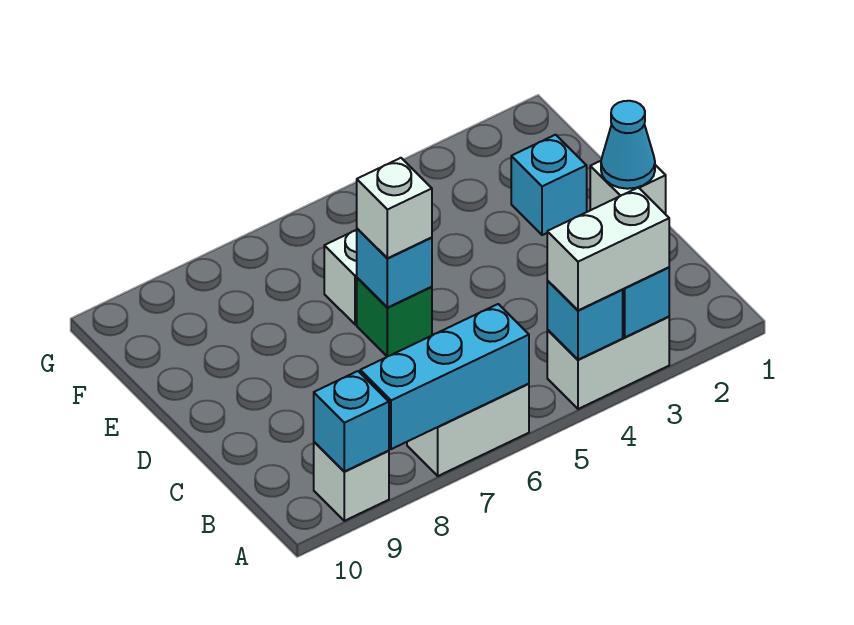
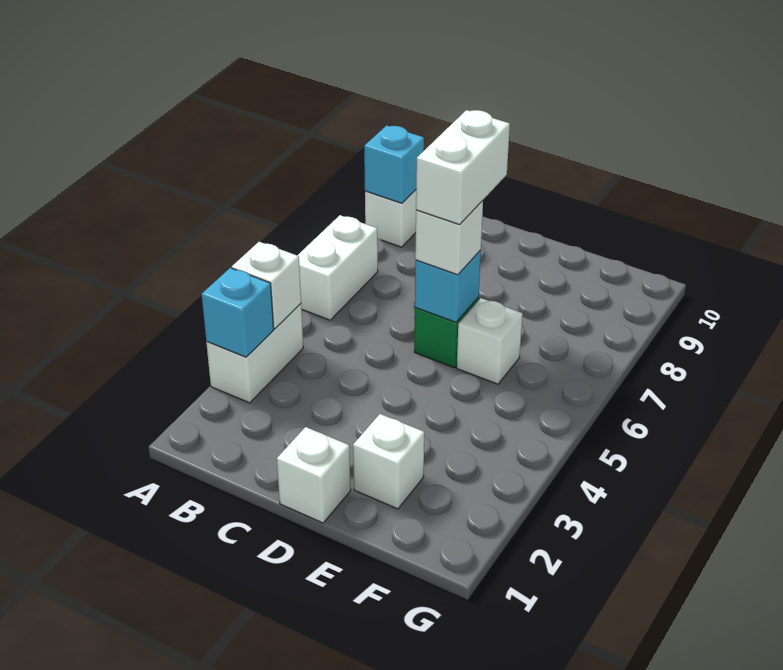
white brick A3:A4 level 3 -> white brick D6:D7 level 4
cyan brick A4 level 2 -> white brick A4 level 2
cyan brick A6:A8 level 2 -> none
cyan cone D1 level 2 -> none
cyan brick E2 level 1 -> white brick E2 level 1

